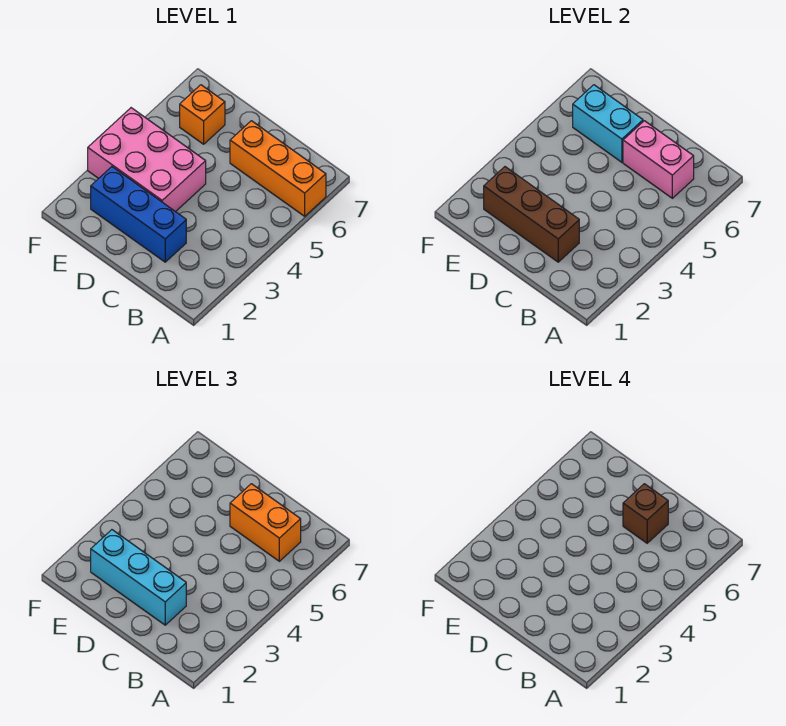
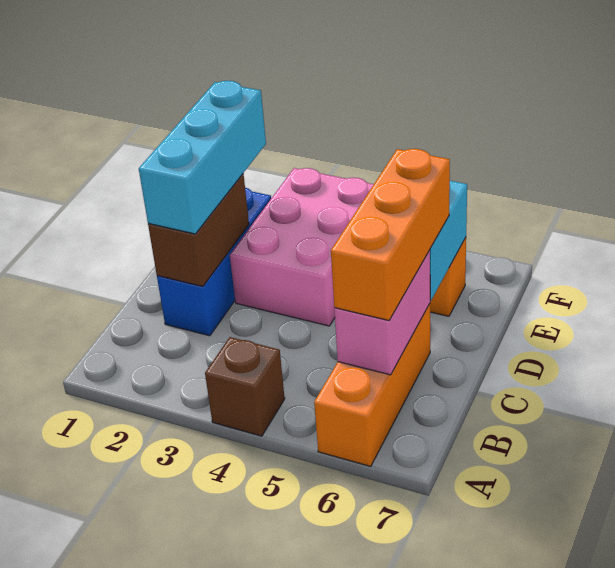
orange brick B6:C6 level 3 -> orange brick B6:D6 level 3
brown brick C2:E2 level 2 -> brown brick C2:D2 level 2
brown brick C6 level 4 -> brown brick A4 level 1

